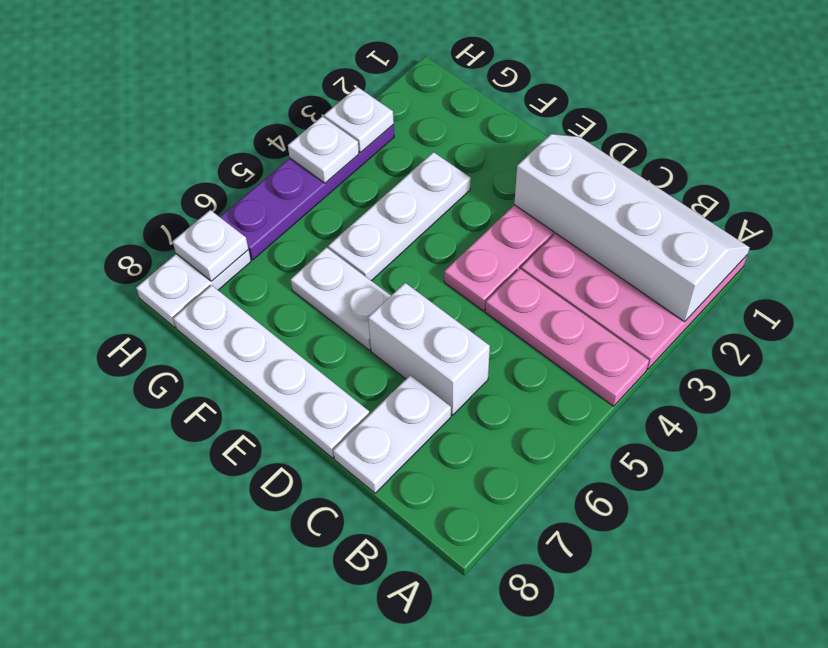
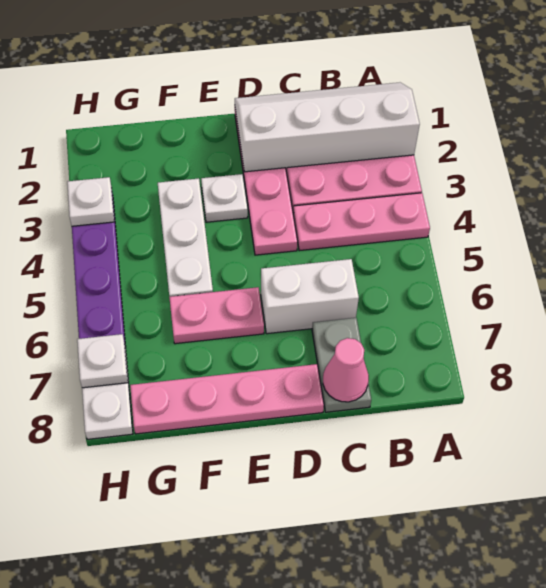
white plate C7:C8 level 1 -> grey plate C7:C8 level 1
none -> pink cone C8 level 2
white plate D8:G8 level 1 -> pink plate D8:G8 level 1
white plate E6:F6 level 1 -> pink plate E6:F6 level 1
white plate H4 level 2 -> white plate E3 level 1

